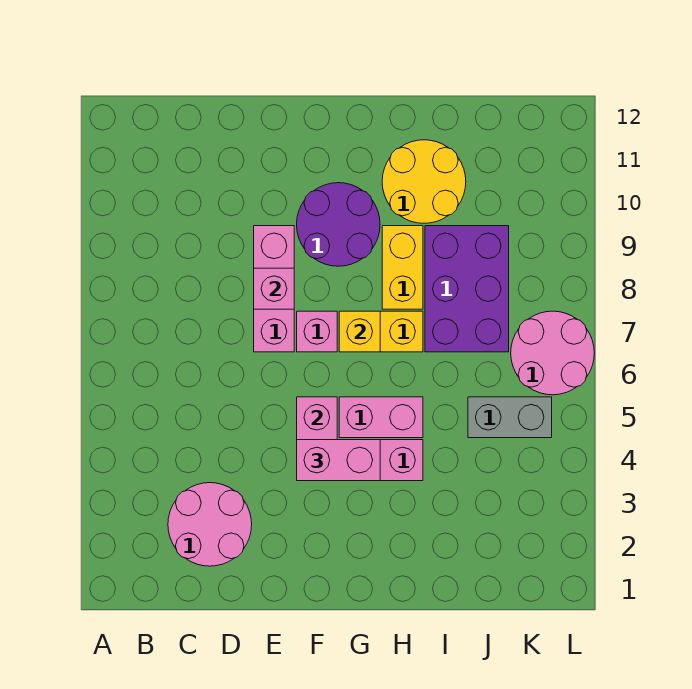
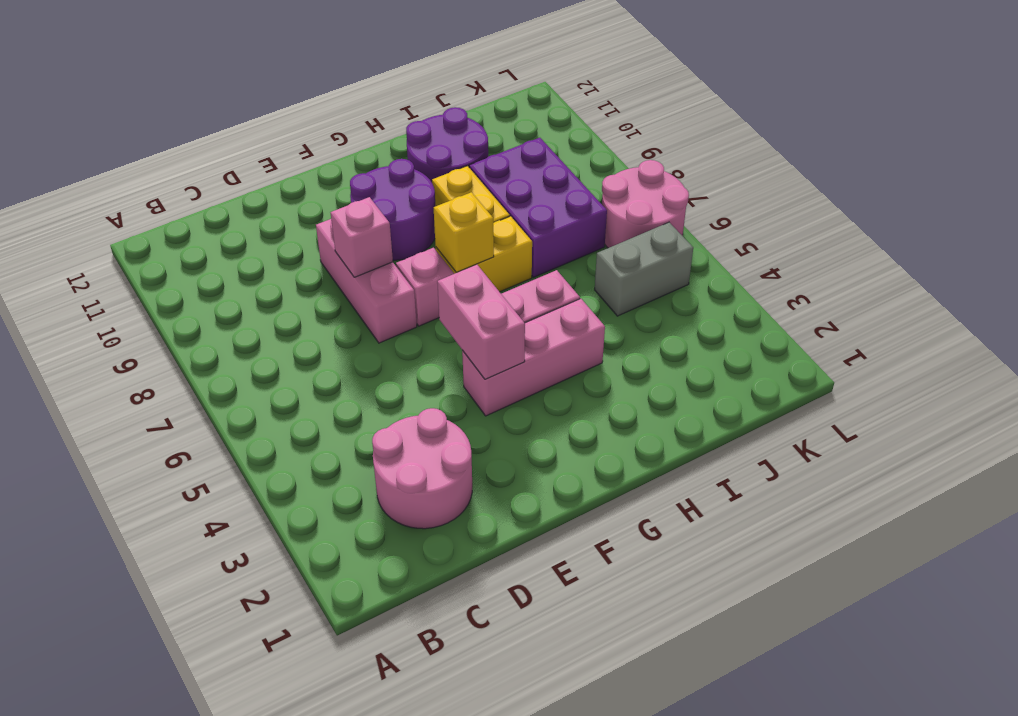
pink brick F4:G4 level 3 -> none
yellow round brick H10:I11 level 1 -> purple round brick H10:I11 level 1

